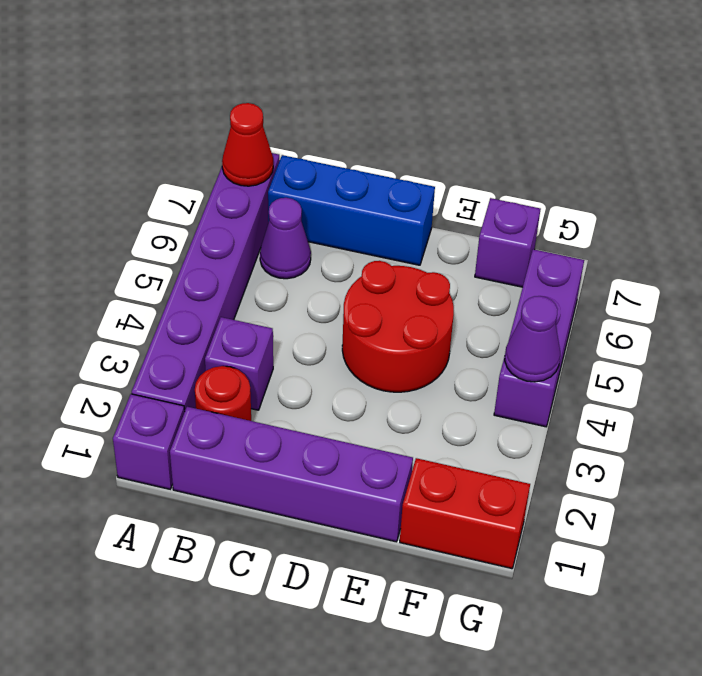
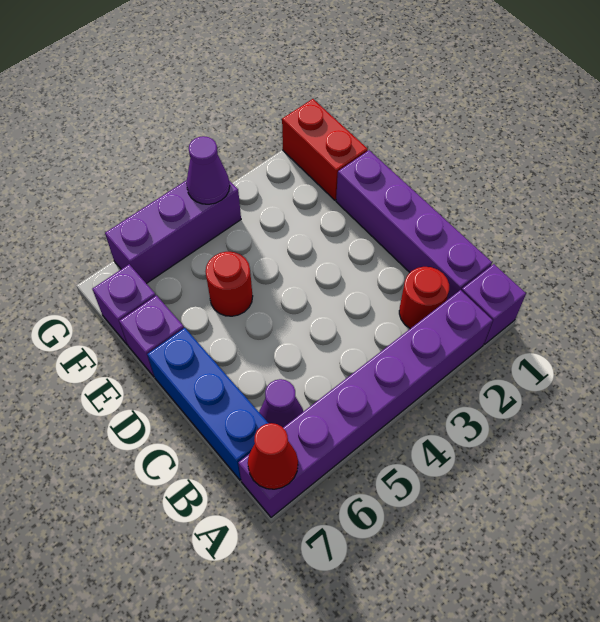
purple brick B3 level 1 -> purple brick E7 level 1
red round brick D4:E5 level 1 -> red round brick E5 level 1

